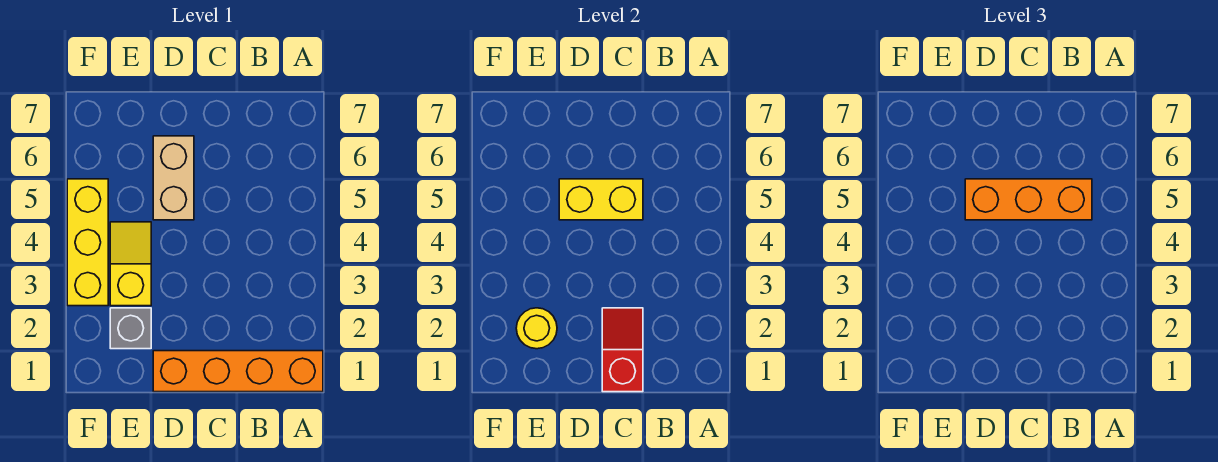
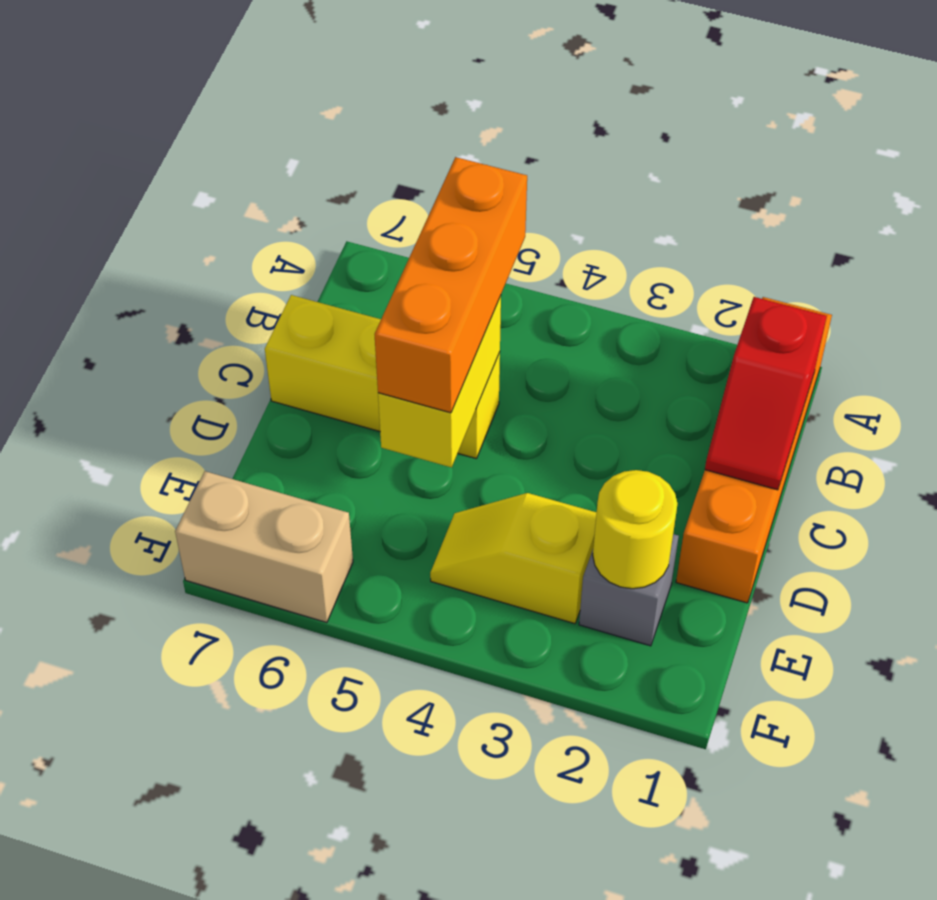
red slope C1:C2 level 2 top 1 -> red slope B1:C1 level 2 top B
tan brick D5:D6 level 1 -> tan brick F6:F7 level 1
yellow brick F3:F5 level 1 -> yellow brick C5:C7 level 1

